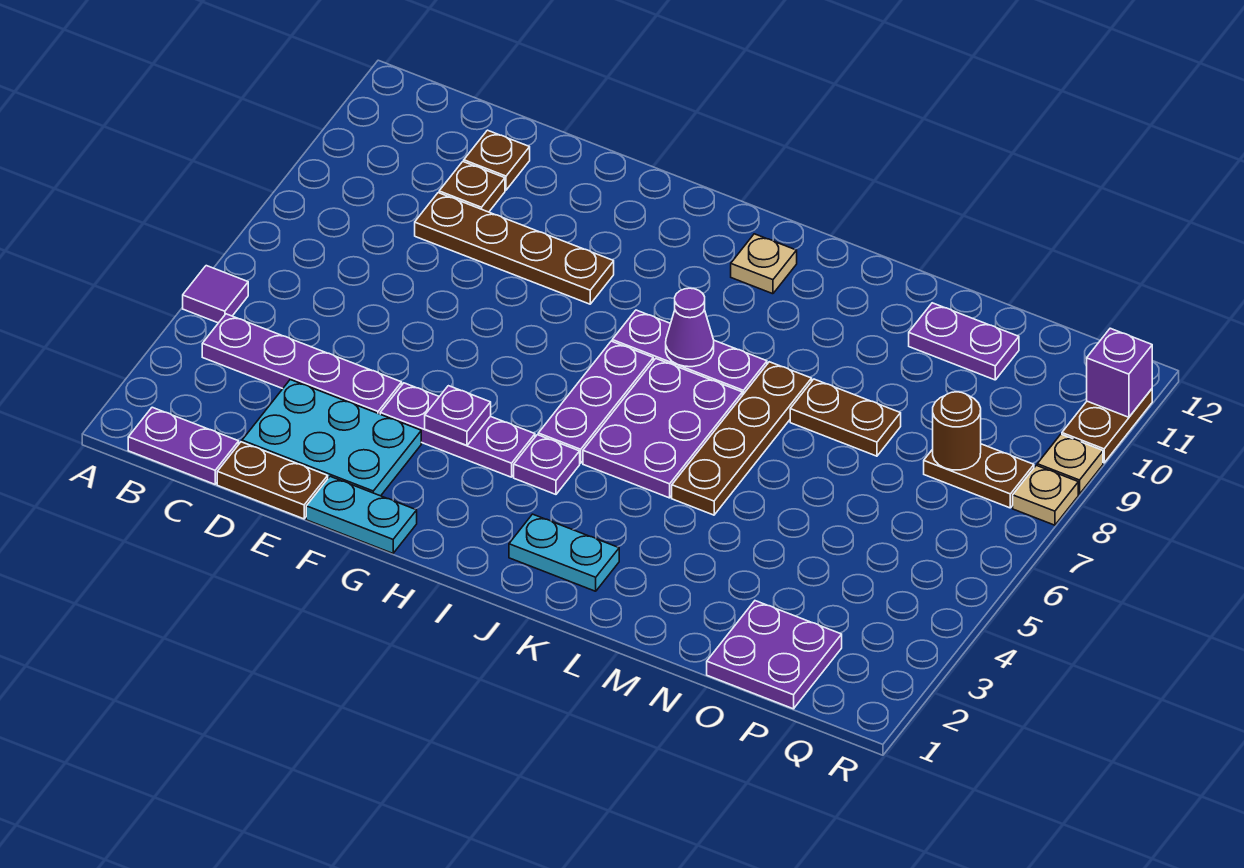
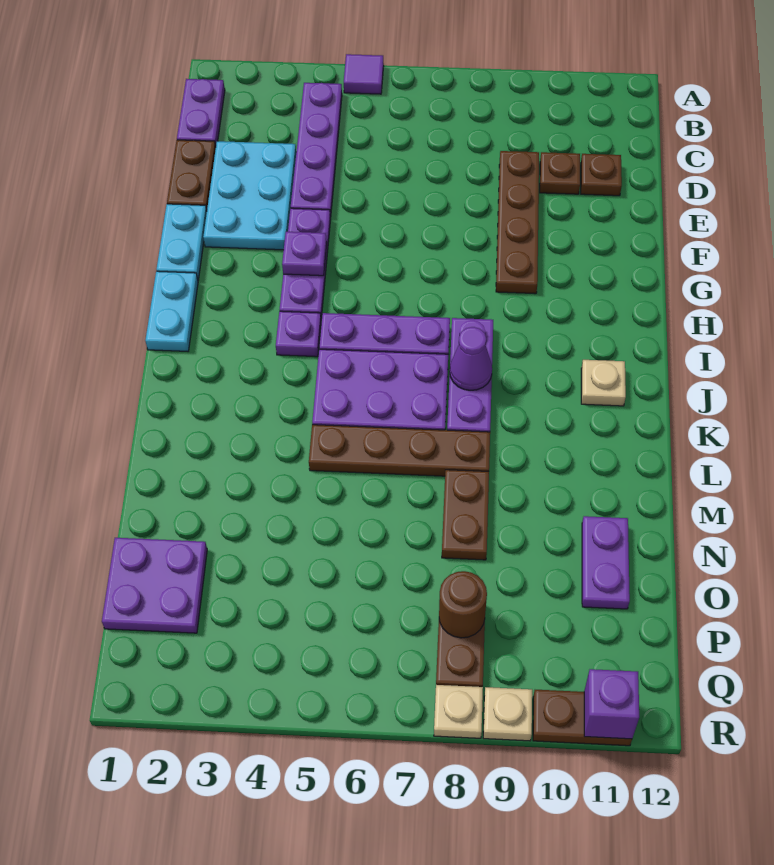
cyan plate J2:K2 level 1 -> cyan plate H1:I1 level 1

